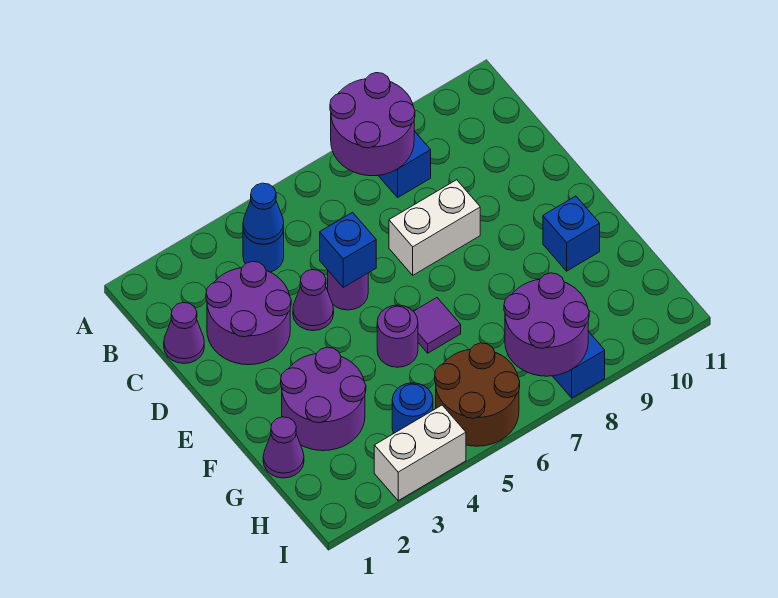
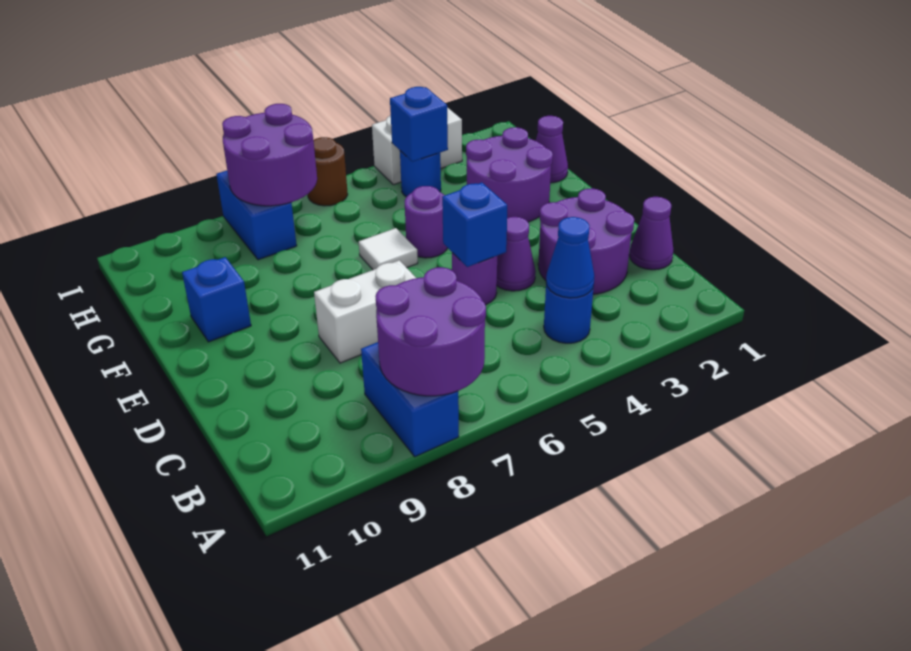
purple tile F6 level 1 -> white tile F6 level 1
none -> blue brick H4 level 2
brown round brick H5:I6 level 1 -> brown round brick I6 level 1

